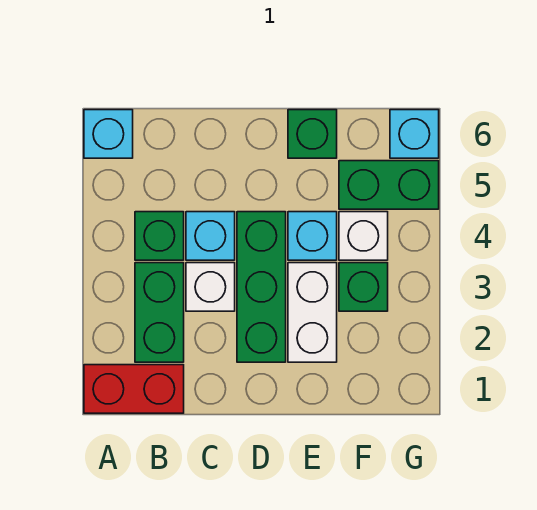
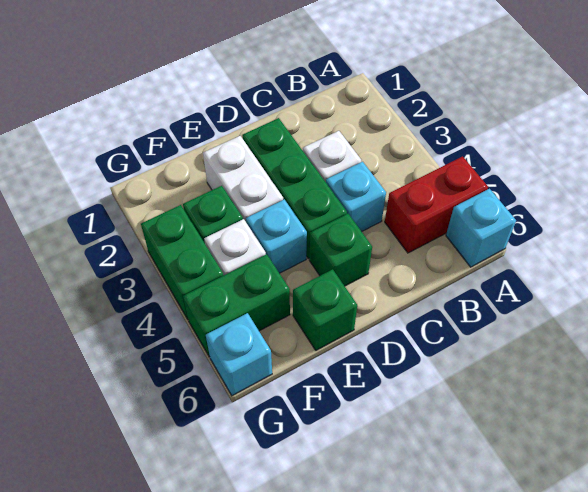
red brick A1:B1 level 1 -> red brick A5:B5 level 1
green brick B2:B3 level 1 -> green brick G3:G4 level 1
green brick B4 level 1 -> green brick D5 level 1

